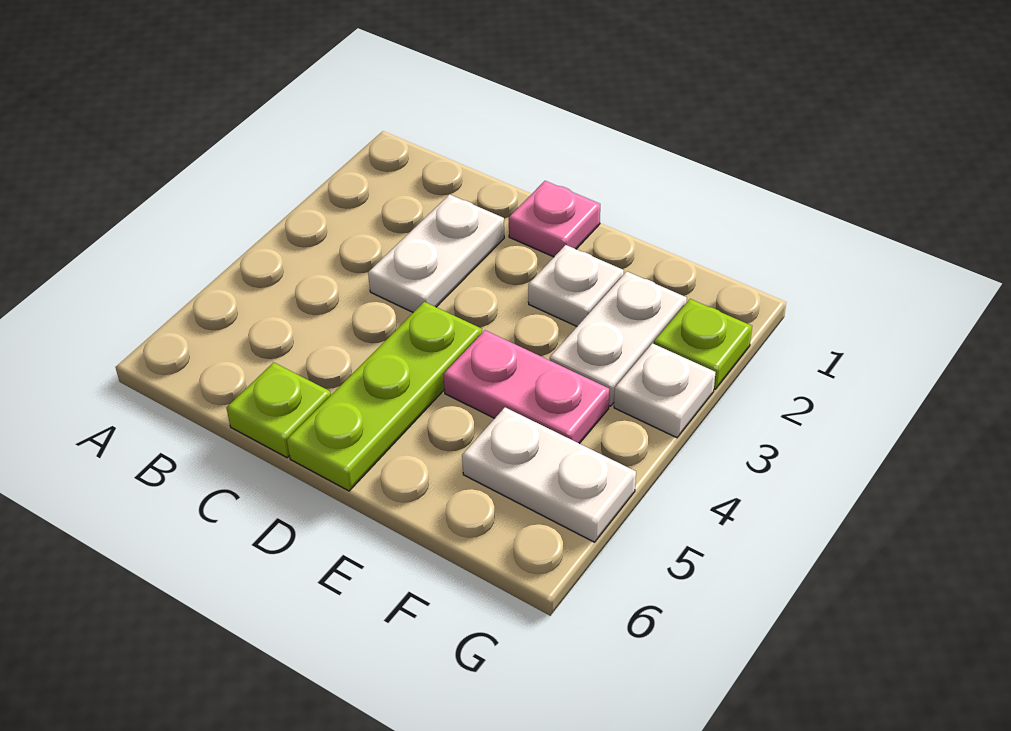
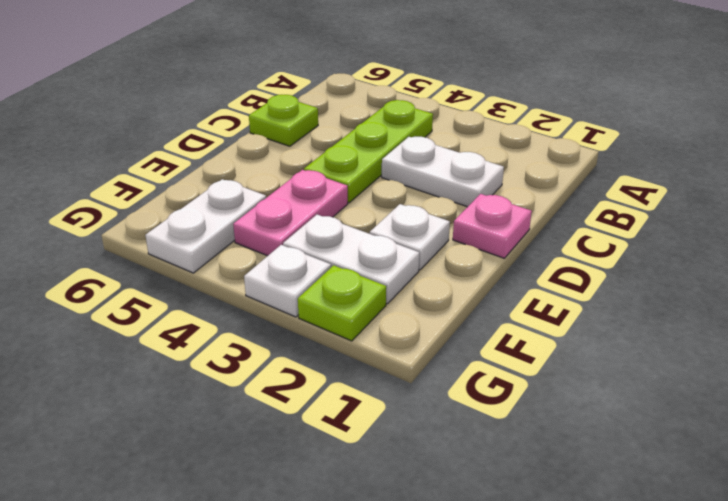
lime plate D4:D6 level 1 -> lime plate B4:D4 level 1

